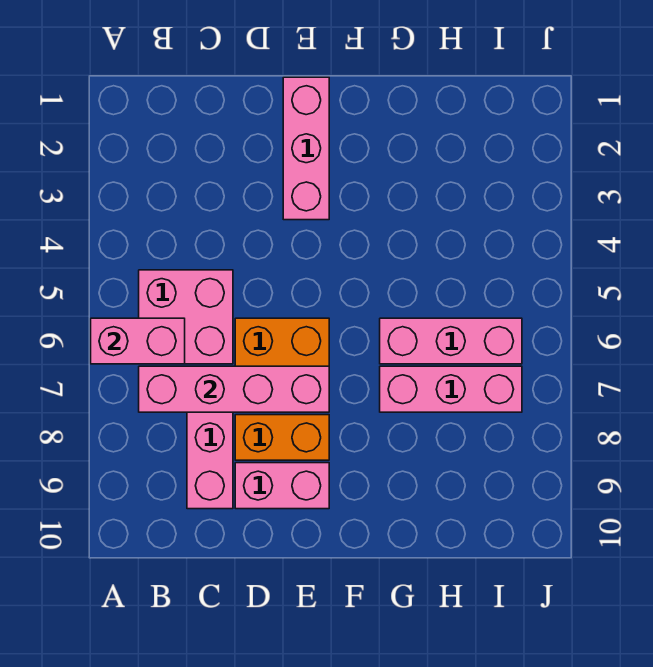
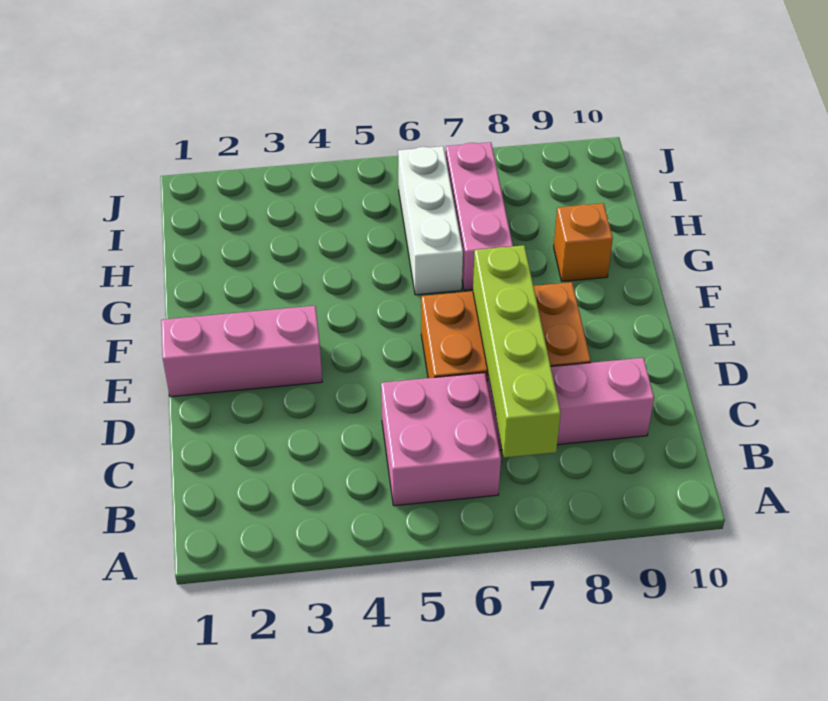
pink brick A6:B6 level 2 -> none
pink brick B7:E7 level 2 -> lime brick B7:E7 level 2
pink brick D9:E9 level 1 -> none
pink brick G6:I6 level 1 -> white brick G6:I6 level 1
none -> orange brick G9 level 1

